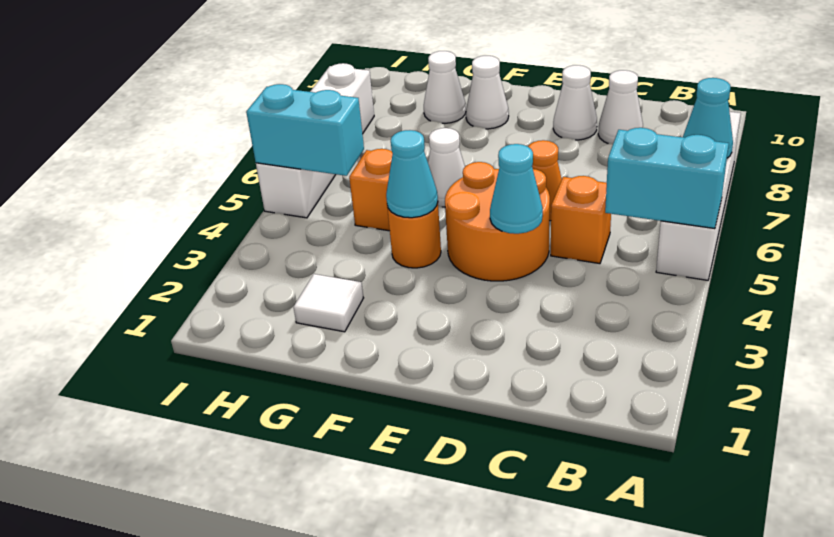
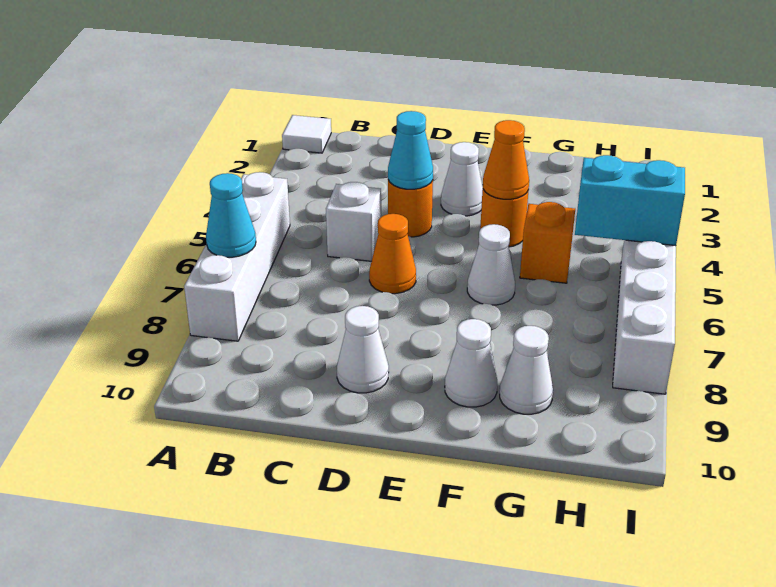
cyan brick A5:B5 level 2 -> none
orange brick C5 level 1 -> white brick C5 level 1
white cone C9 level 1 -> white cone E3 level 1
orange round brick D4:E5 level 1 -> orange round brick D4 level 1
cyan cone F4 level 2 -> orange cone F4 level 2
white tile G2 level 1 -> white tile A1 level 1

